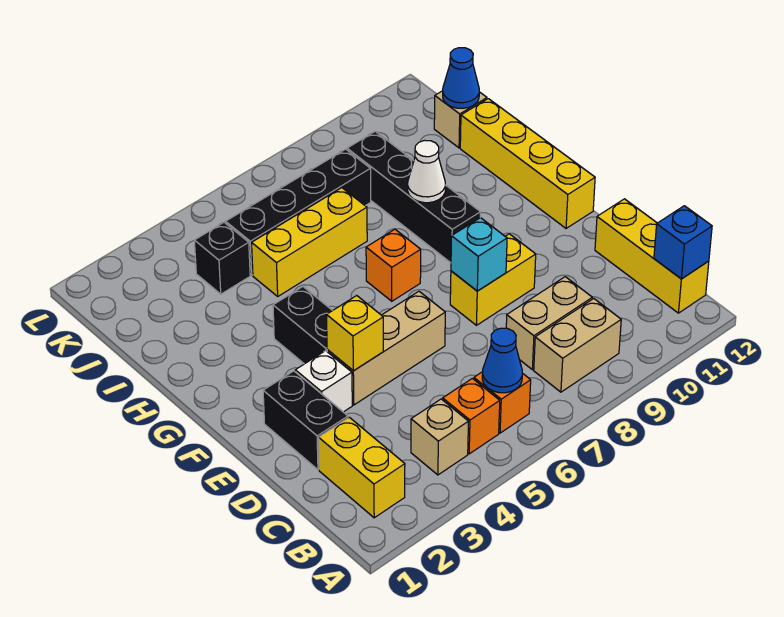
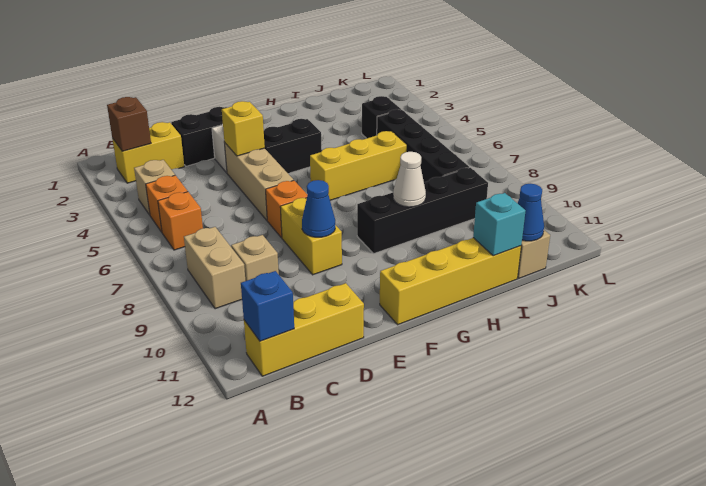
none -> brown brick B2 level 2
blue cone B6 level 2 -> blue cone E9 level 2
tan brick C8:C9 level 1 -> tan brick C9 level 1
cyan brick E8 level 2 -> cyan brick I12 level 2
orange brick G7 level 1 -> orange brick E7 level 1
yellow brick I5:I7 level 1 -> yellow brick G6:I6 level 1

